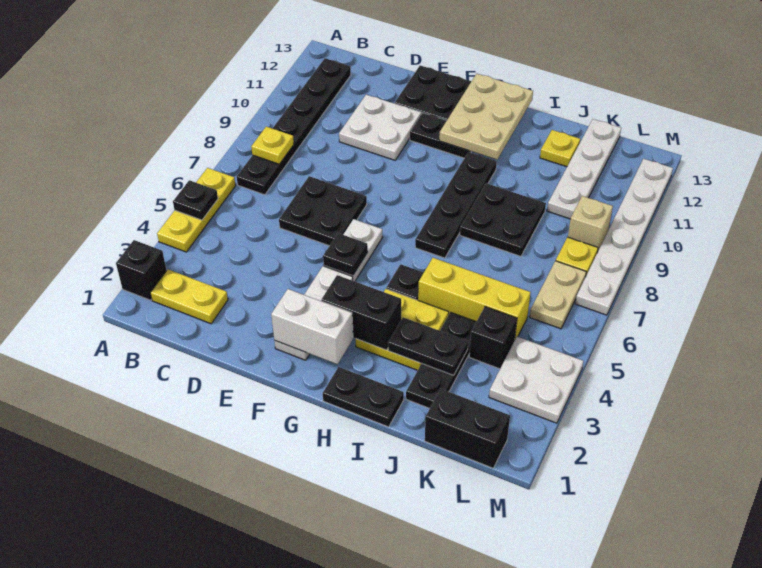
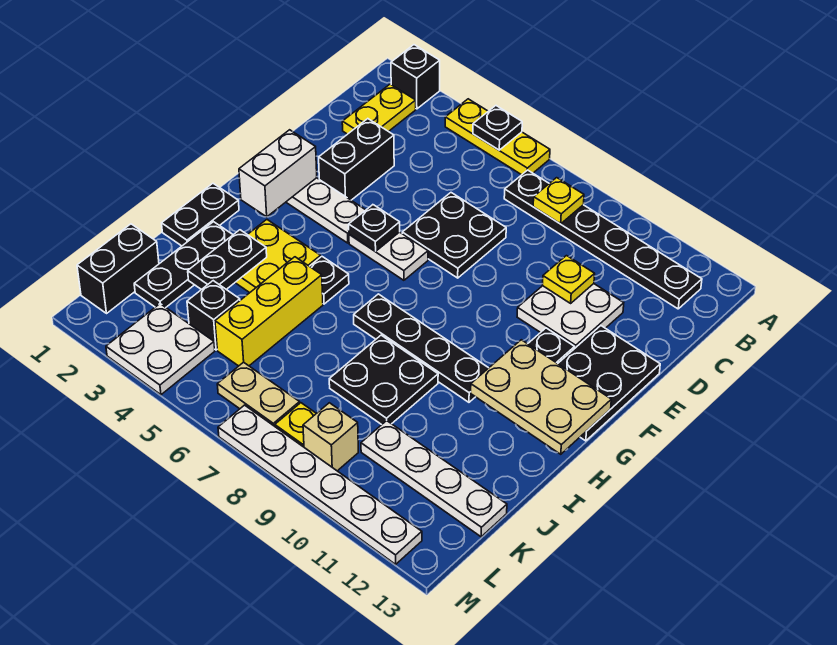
black brick G3:H3 level 2 -> black brick D3:E3 level 1
black plate J2:J4 level 1 -> black plate I2:K2 level 1
yellow plate J12 level 1 -> yellow plate D10 level 2

